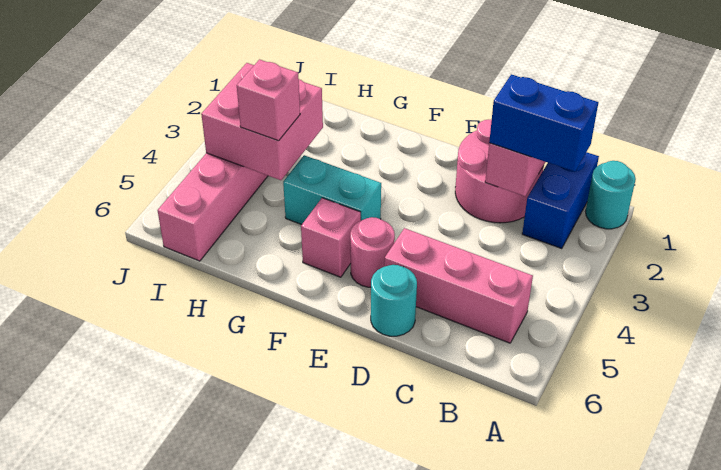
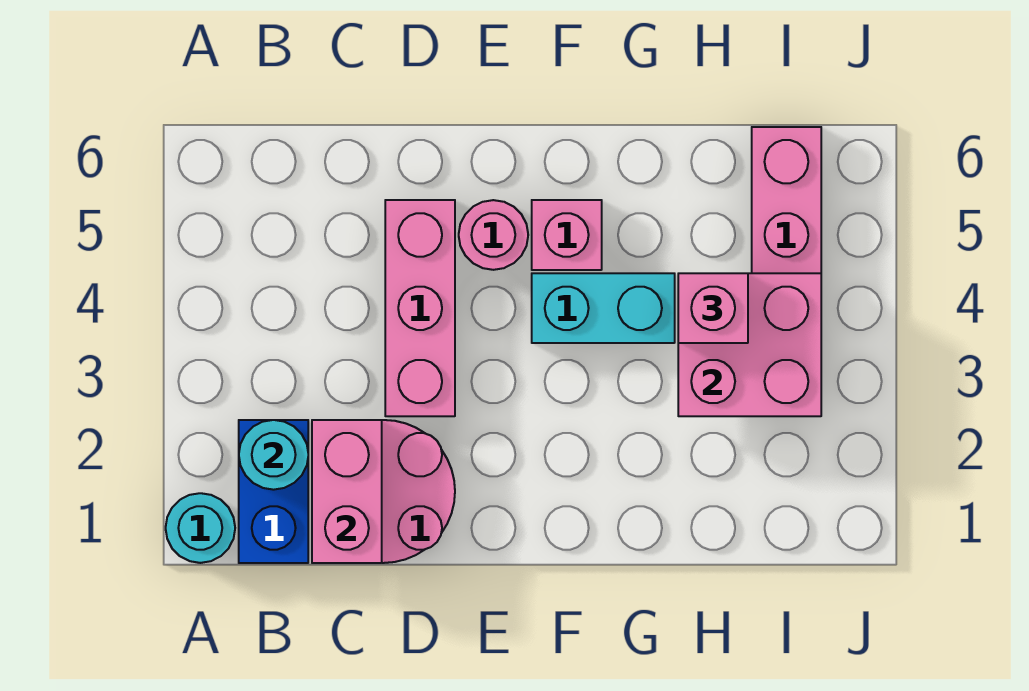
blue brick B2:C2 level 3 -> none
pink brick B5:D5 level 1 -> pink brick D3:D5 level 1
cyan round brick D6 level 1 -> cyan round brick B2 level 2

